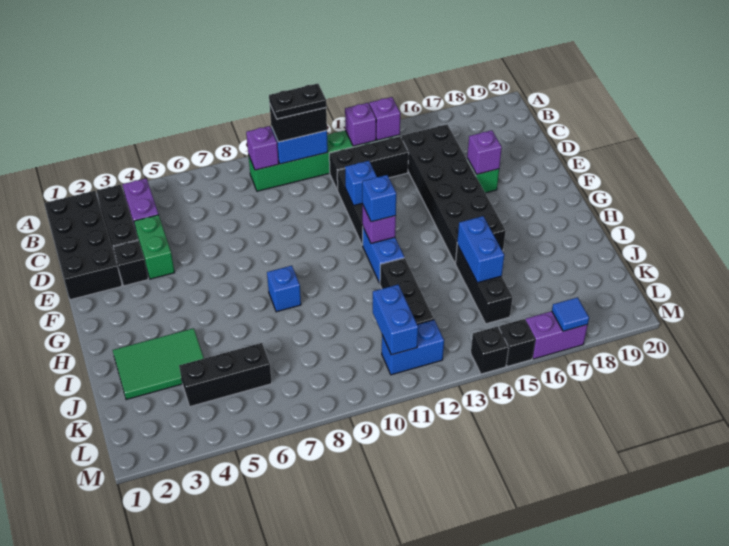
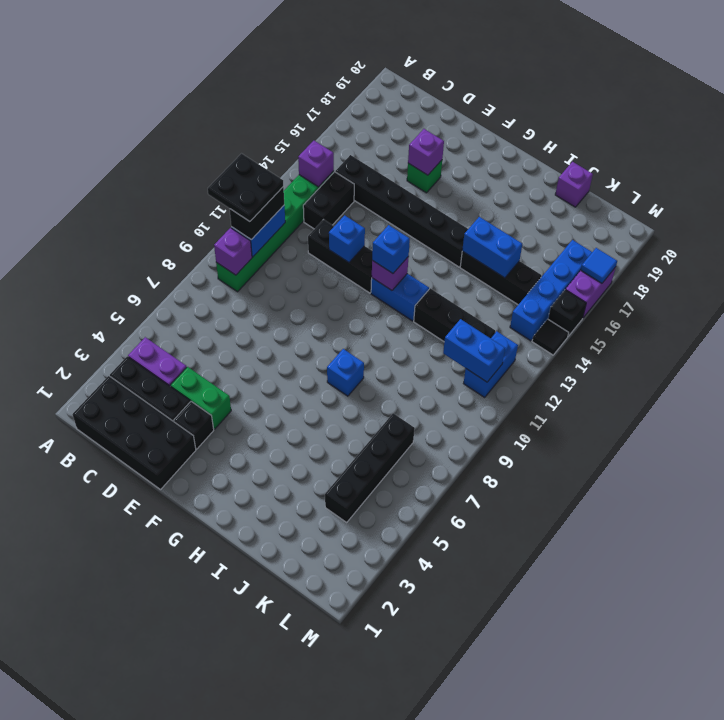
black plate B10:B11 level 4 -> black plate A10:B11 level 4
purple brick B13 level 2 -> purple brick J20 level 1
black brick C12:C14 level 1 -> black brick C13:C14 level 1
black brick C15:H16 level 1 -> black brick C15:H15 level 1
green tile I2:J4 level 1 -> none
black brick K4:K6 level 1 -> black brick K4:K7 level 1
none -> blue brick L14:L17 level 1
black brick M14 level 1 -> black tile M14 level 1

